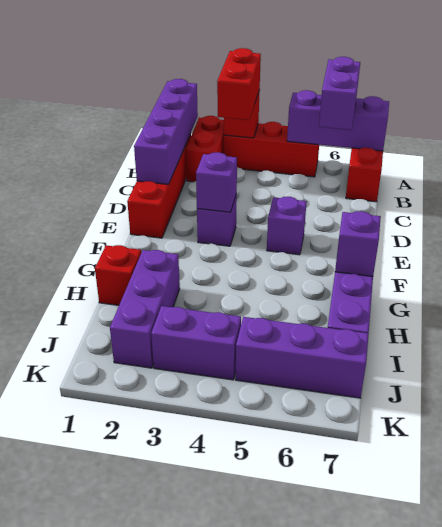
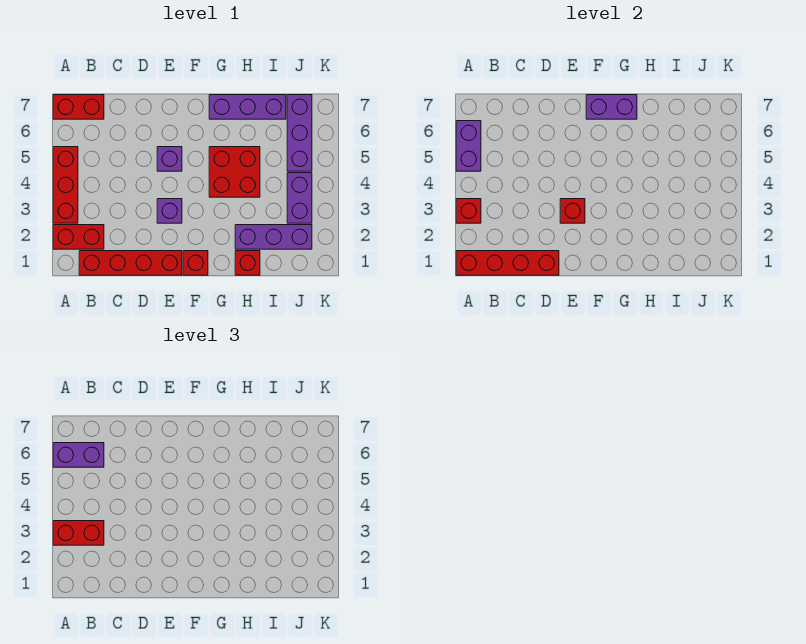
purple brick A1:D1 level 2 -> red brick A1:D1 level 2
purple brick A5:A7 level 2 -> purple brick A5:A6 level 2
purple brick E3 level 2 -> red brick E3 level 2
none -> red brick F1 level 1
none -> red brick G4:H5 level 1
purple brick G7 level 2 -> purple brick F7:G7 level 2

